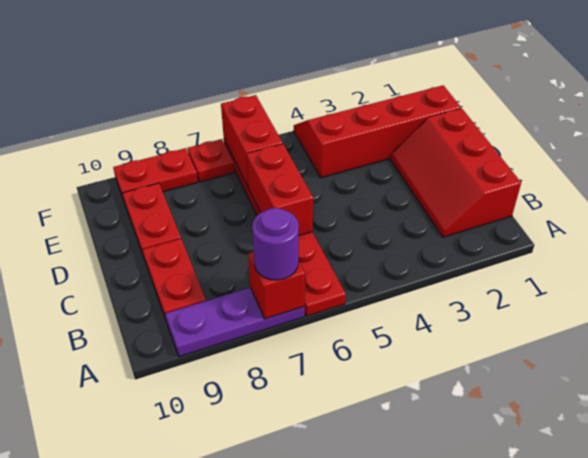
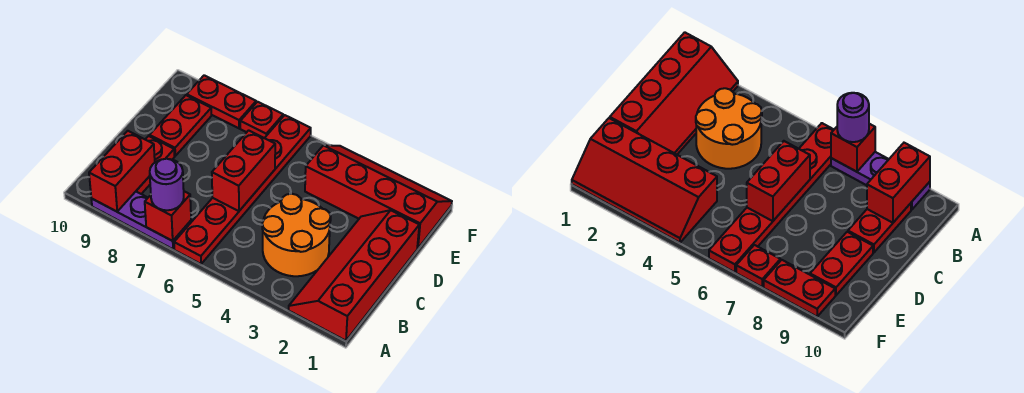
red slope B1:D2 level 1 top 1 -> red slope A1:D2 level 1 top 1
none -> orange round brick B3:C4 level 1
red brick E6:F6 level 2 -> red brick A9:B9 level 2

